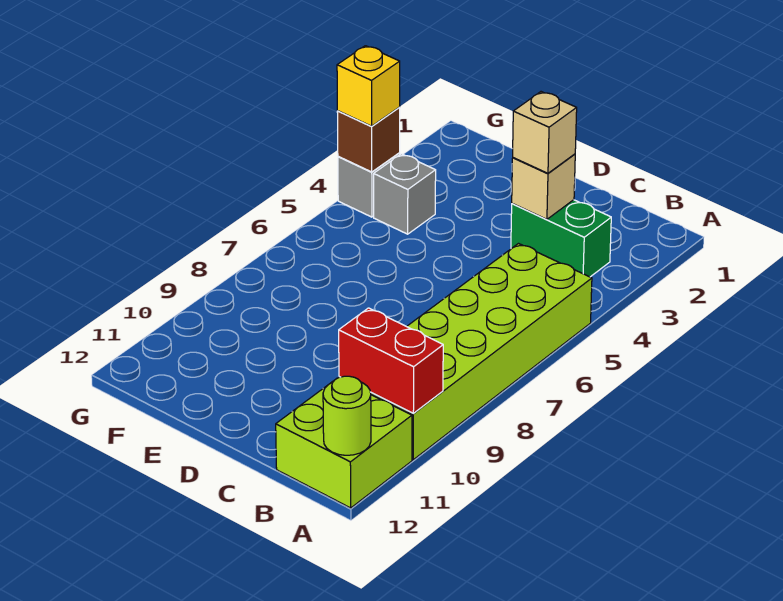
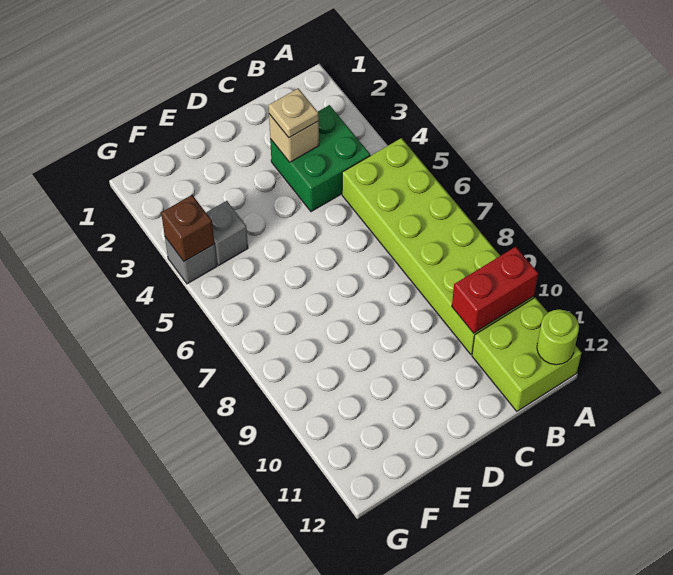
green brick B3:C3 level 1 -> green brick B3:C4 level 1
tan brick C3 level 3 -> tan plate C3 level 3
yellow brick G4 level 3 -> none

